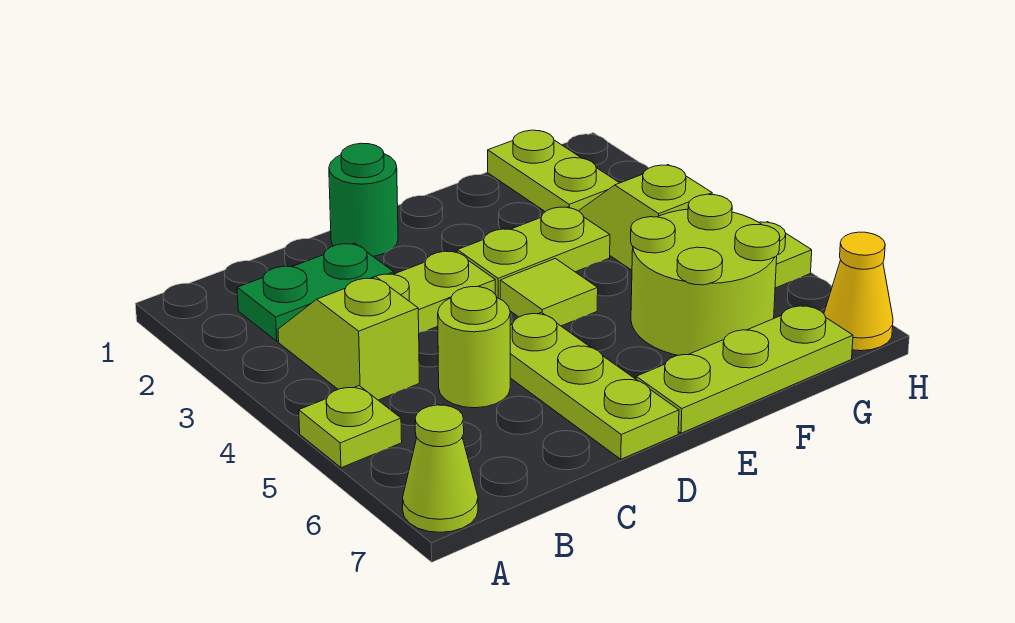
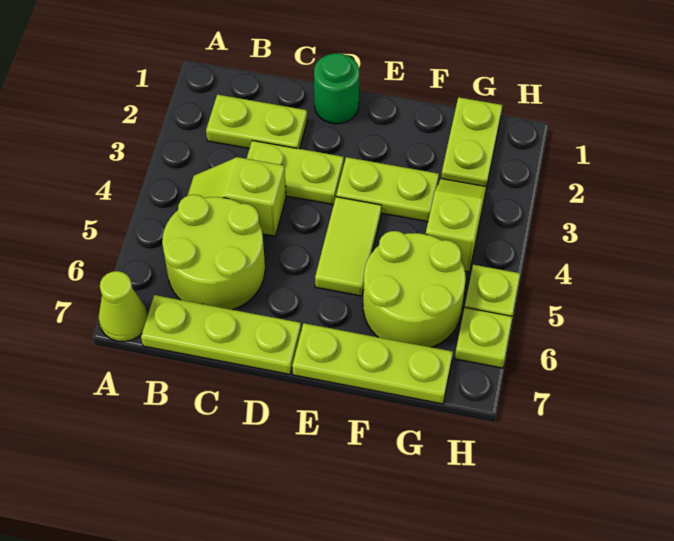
lime plate A5 level 1 -> lime plate H6 level 1
green plate B2:C2 level 1 -> lime plate B2:C2 level 1
lime slope B3:B4 level 1 top 4 -> lime slope B4:C4 level 1 top C
lime round brick C5 level 1 -> lime round brick B5:C6 level 1
lime plate D5:D7 level 1 -> lime plate B7:D7 level 1
lime tile E4 level 1 -> lime tile E4:E5 level 1
yellow cone H7 level 1 -> none

